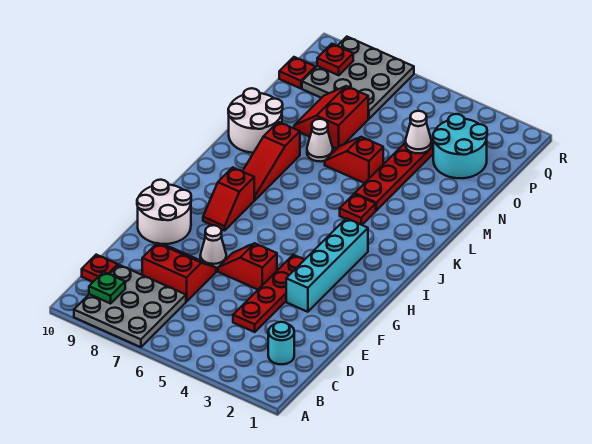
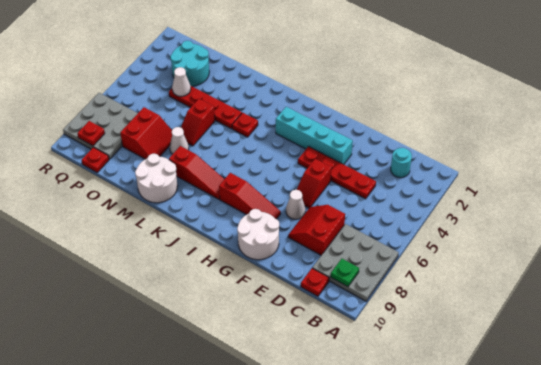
red slope H8:I8 level 1 top I -> red slope G8:I8 level 1 top I
red slope N7:O8 level 1 top 7 -> red slope N7:O8 level 1 top O

